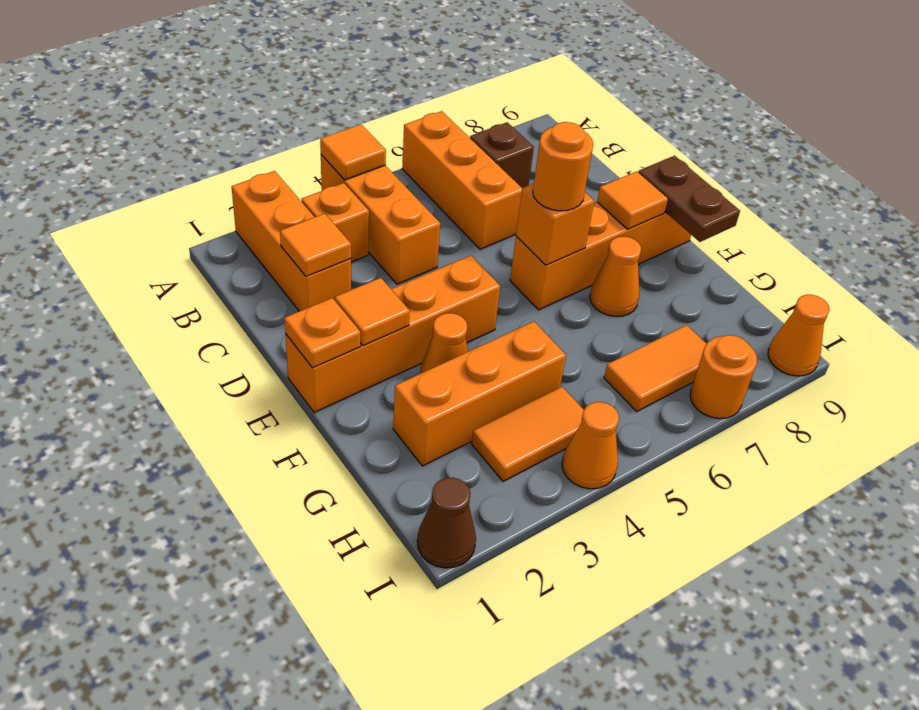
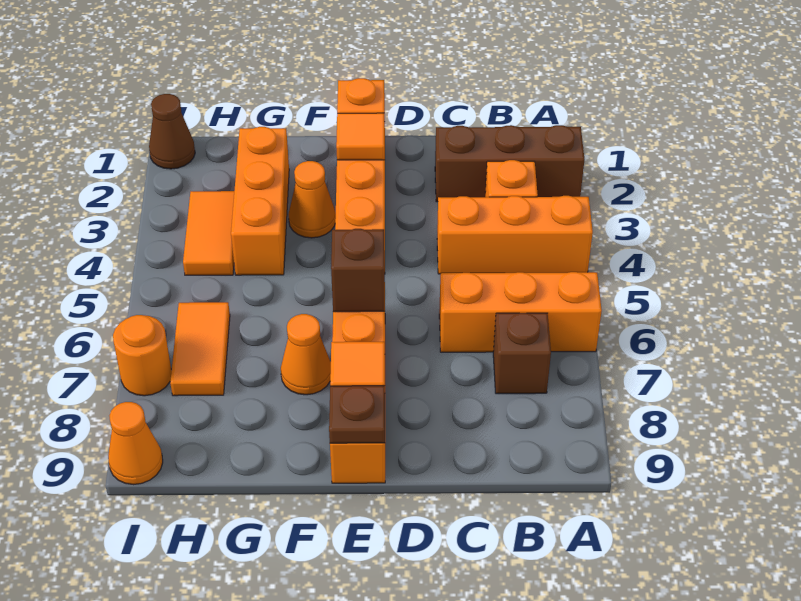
orange brick A2:C2 level 1 -> brown brick A2:C2 level 1
orange tile A4 level 2 -> none
orange tile C2 level 2 -> none
orange brick E6 level 2 -> brown brick E6 level 2
orange round brick E6 level 3 -> none
brown plate E9:F9 level 2 -> brown plate E9 level 2
orange cone I4 level 1 -> none

